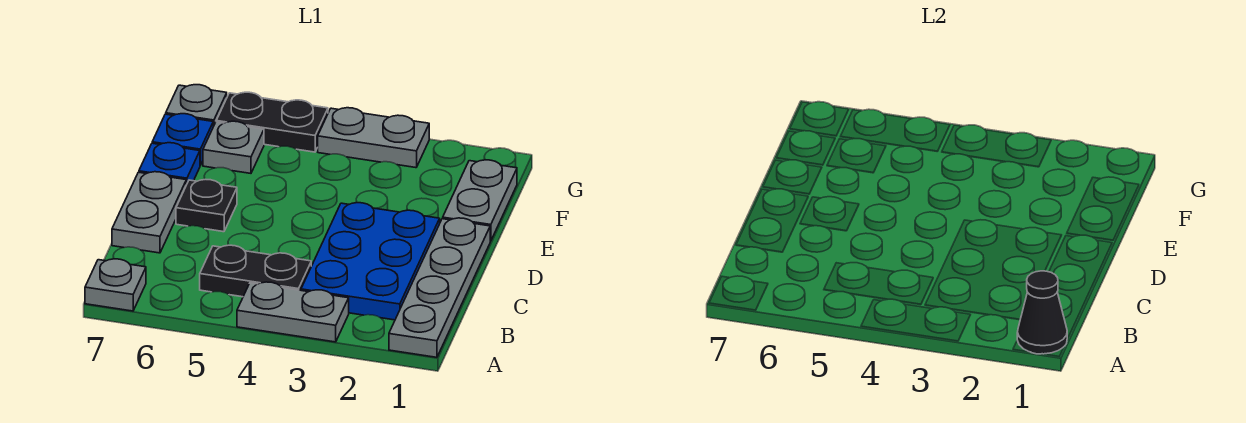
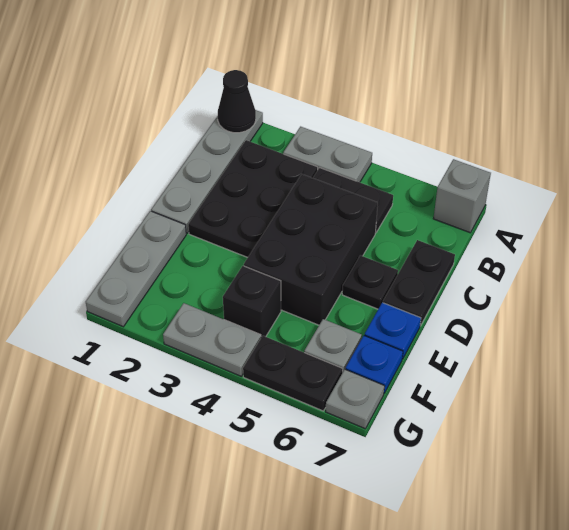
grey plate A7 level 1 -> grey brick A7 level 1
blue plate B2:D3 level 1 -> black plate B2:D3 level 1
none -> black brick C4:E5 level 1
grey plate C7:D7 level 1 -> black plate C7:D7 level 1
grey plate E1:F1 level 1 -> grey plate E1:G1 level 1
none -> black brick F4 level 1

